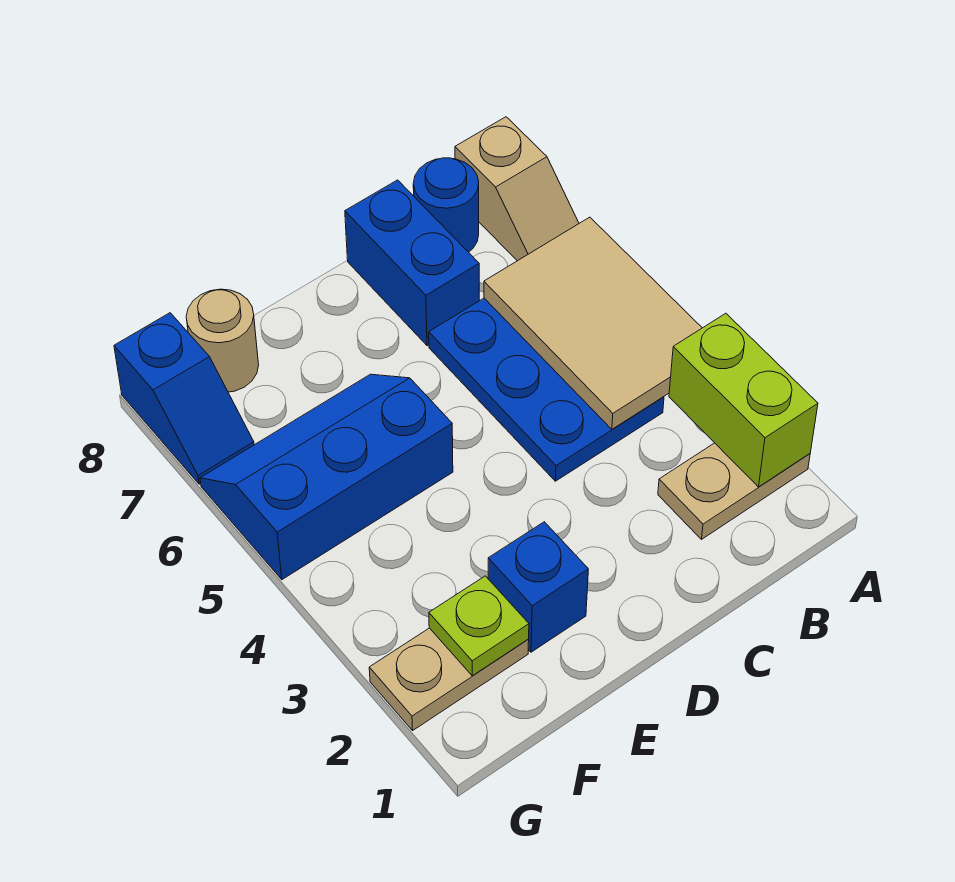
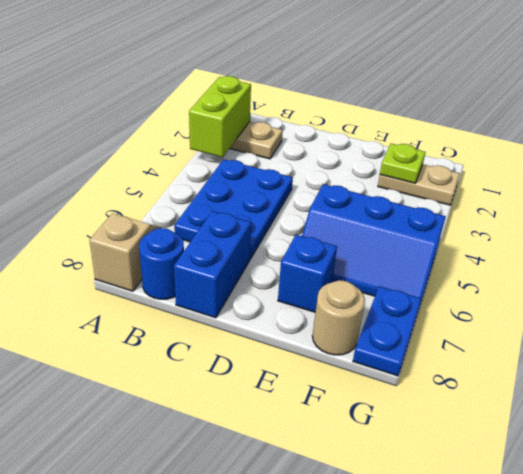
tan tile A4:B6 level 2 -> none
blue brick E2 level 1 -> blue brick E7 level 1
blue slope G7:G8 level 1 top 8 -> blue plate G7:G8 level 1

